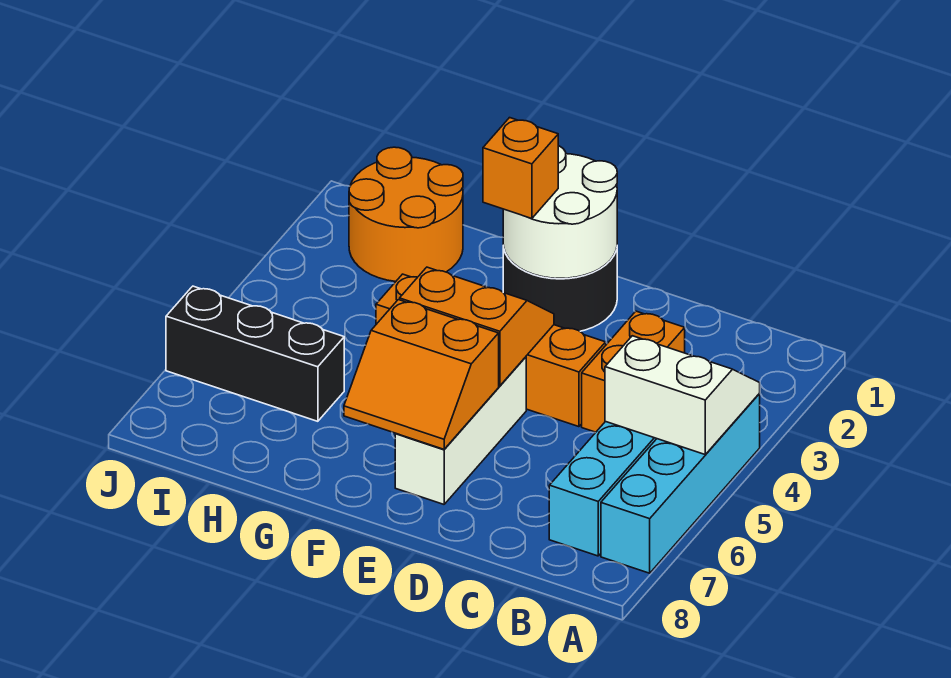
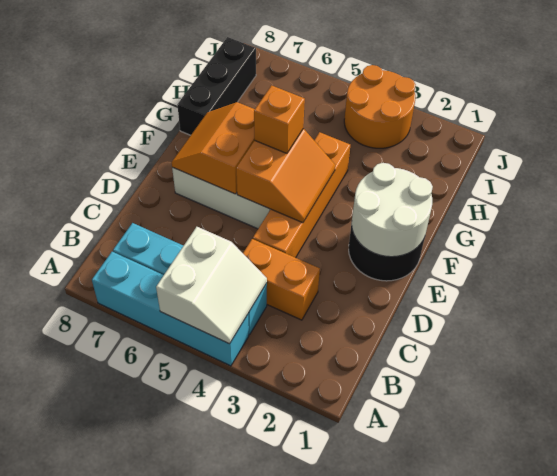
orange brick F2 level 3 -> orange brick F5 level 3
orange round brick H1:I2 level 1 -> orange round brick I3:J4 level 1
black brick H6:J6 level 1 -> black brick G8:I8 level 1

